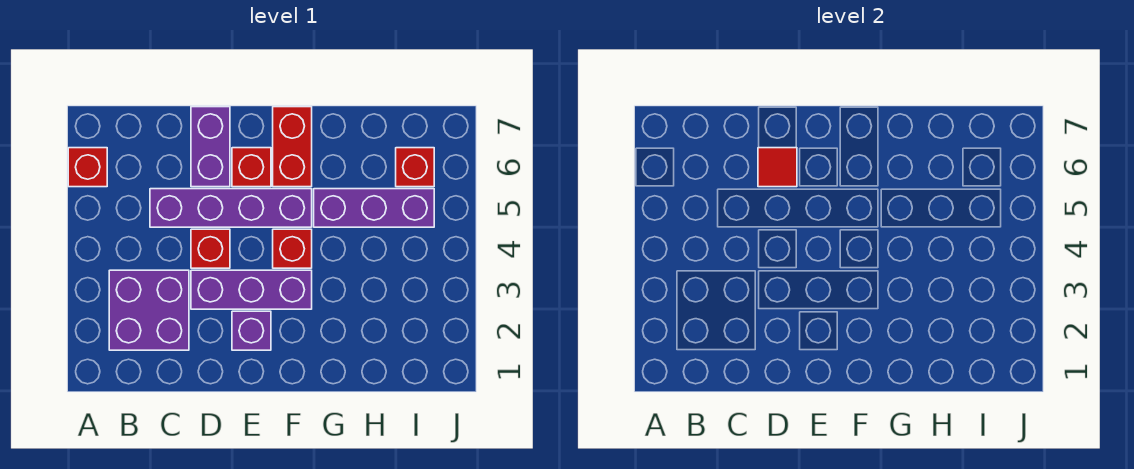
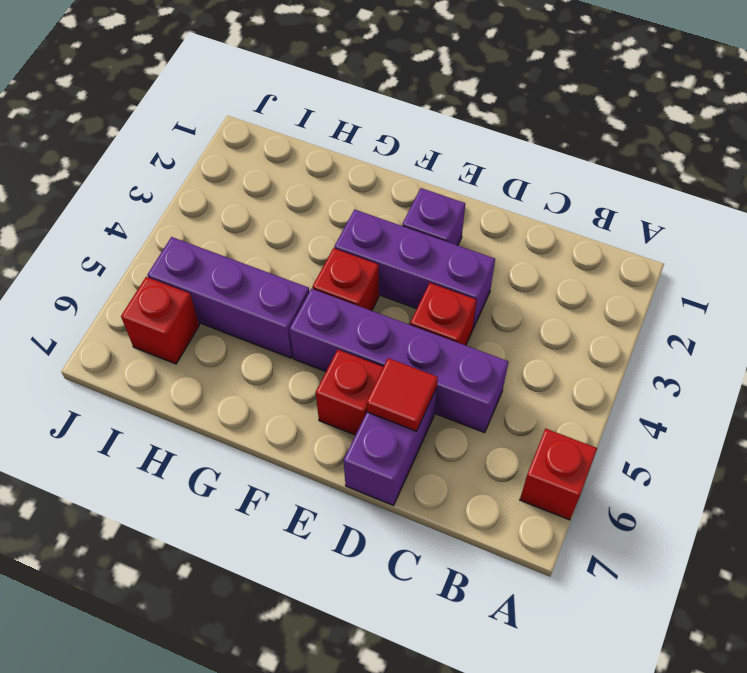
purple brick B2:C3 level 1 -> none
red brick F6:F7 level 1 -> none

